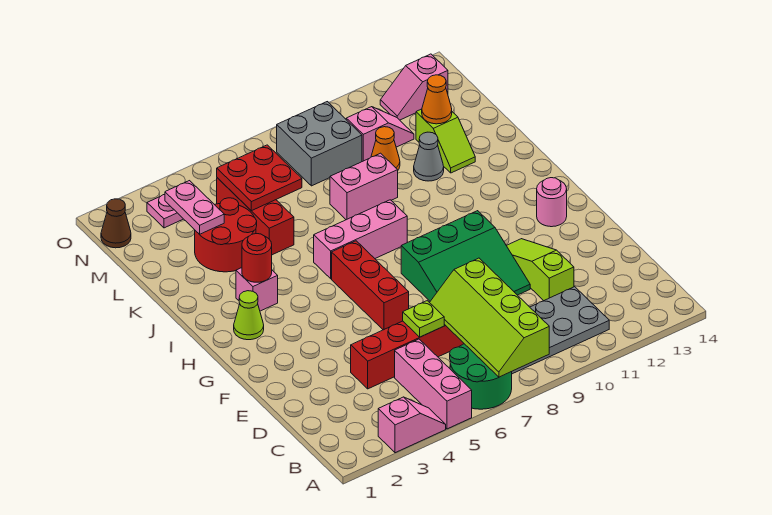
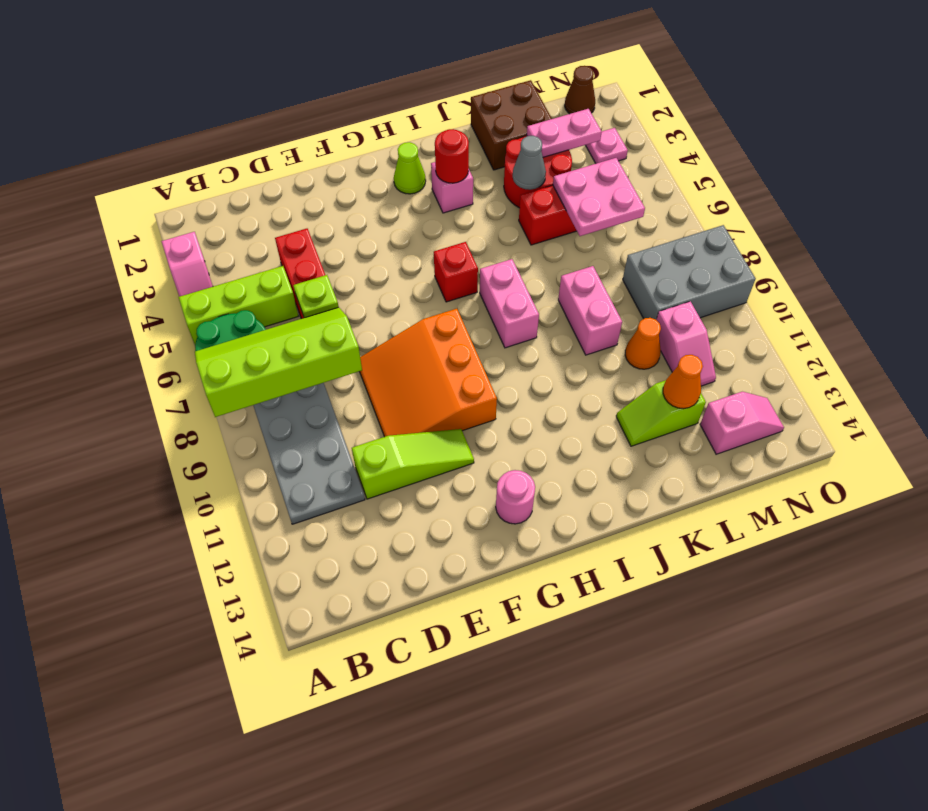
pink brick A5:C5 level 1 -> lime brick A5:C5 level 1
green slope E8:G10 level 1 top G -> orange slope E8:G10 level 1 top G
red brick F6:H6 level 1 -> red brick H6 level 1
pink brick I6:I8 level 1 -> pink brick I7:I8 level 1
none -> brown brick K1:L2 level 1
grey cone K11 level 1 -> grey cone K4 level 2
red plate L5:M6 level 2 -> pink plate L5:M6 level 2
grey brick M8:N9 level 1 -> grey brick M8:O9 level 1
pink slope N12:N13 level 1 top 13 -> pink slope M13:N13 level 1 top M

